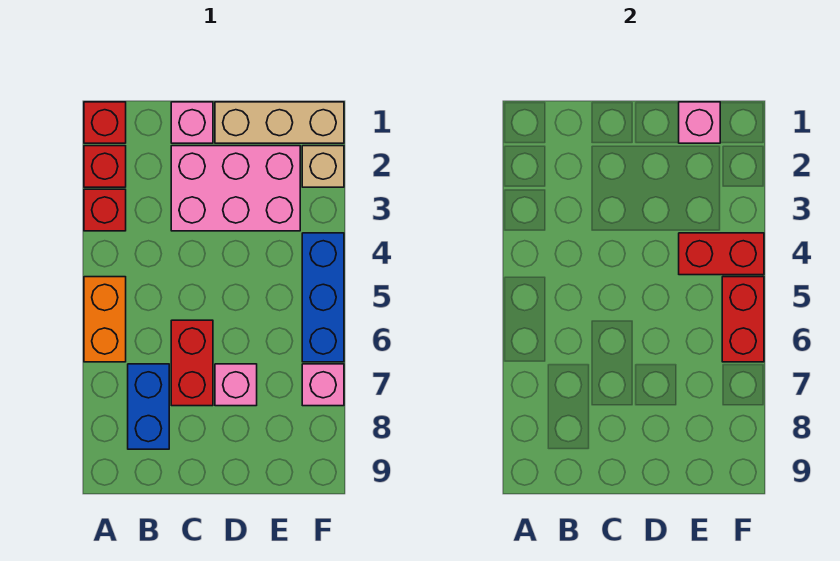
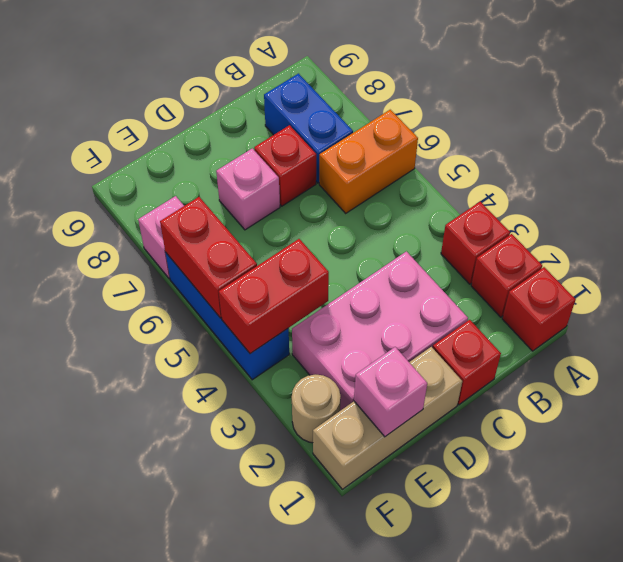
orange brick A5:A6 level 1 -> orange brick A6:B6 level 1
pink brick C1 level 1 -> red brick C1 level 1
red brick C6:C7 level 1 -> red brick C7 level 1
tan brick F2 level 1 -> tan round brick F2 level 1

